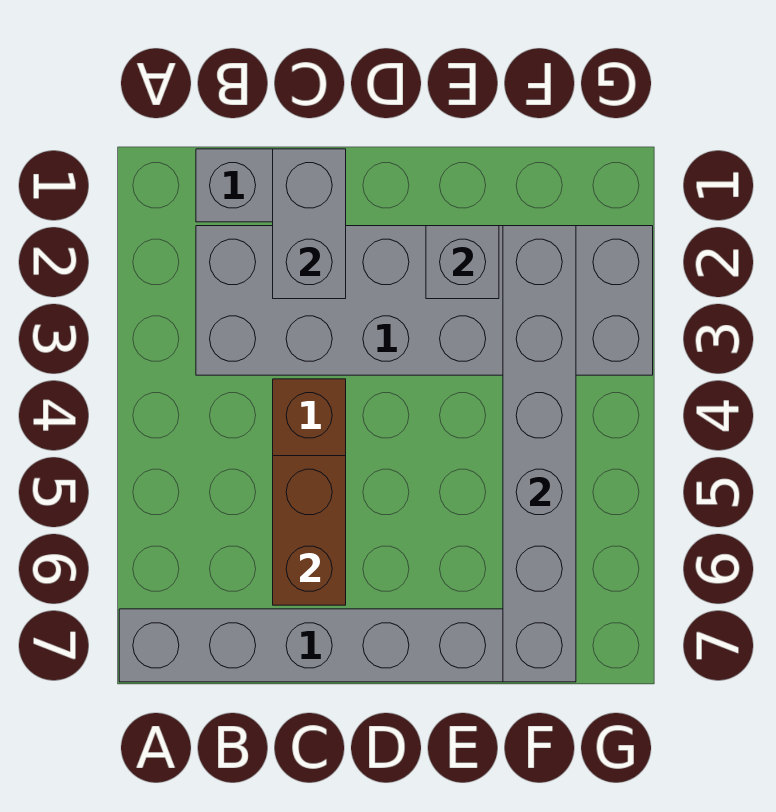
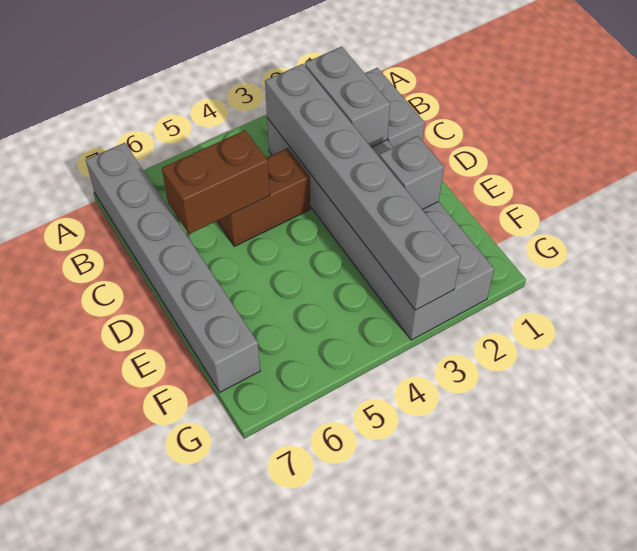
grey brick C1:C2 level 2 -> grey brick B2:C2 level 2
grey brick F2:F7 level 2 -> grey brick B3:G3 level 2

